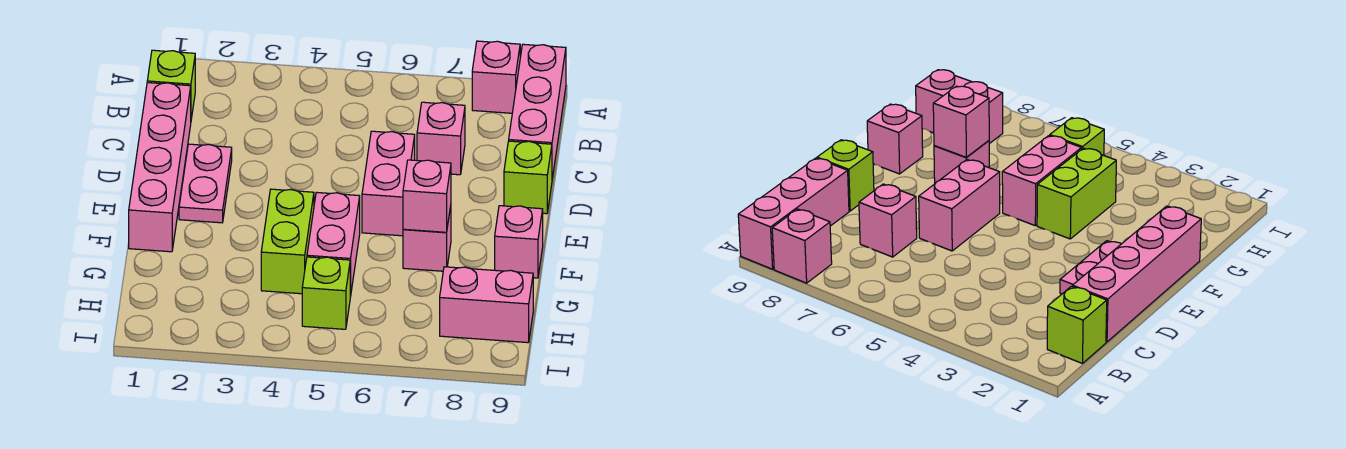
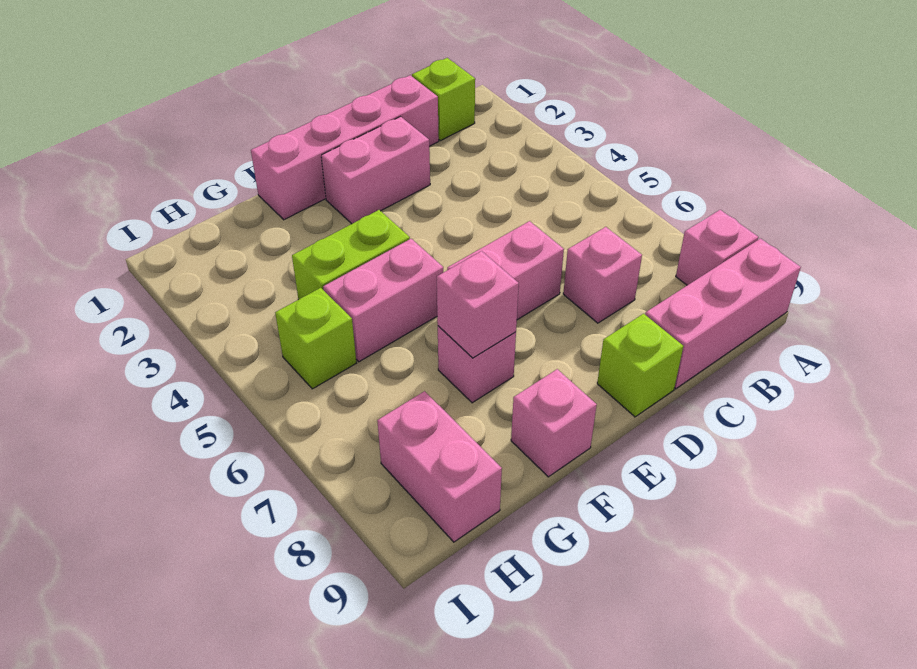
pink plate D2:E2 level 1 -> pink brick D2:E2 level 1

